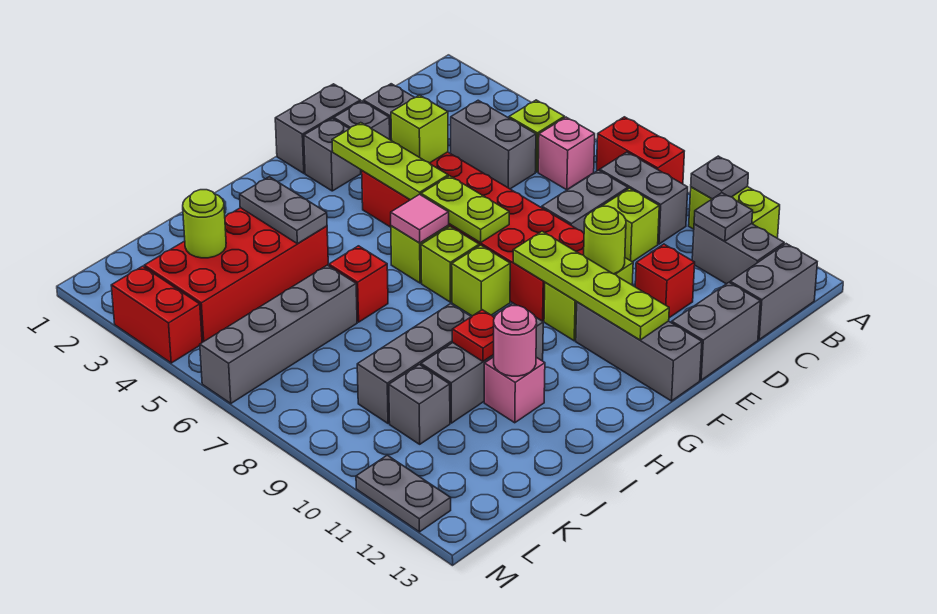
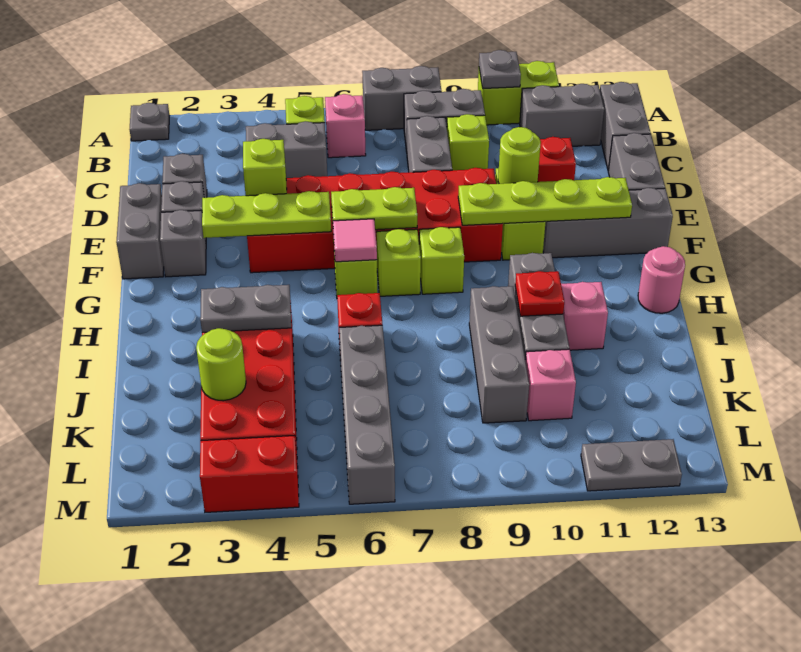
red brick A7:A8 level 1 -> grey brick A7:A8 level 1
grey plate B11 level 2 -> grey plate A1 level 1
pink round brick I11 level 2 -> pink round brick H13 level 1
grey brick K10 level 1 -> pink brick K10 level 1

